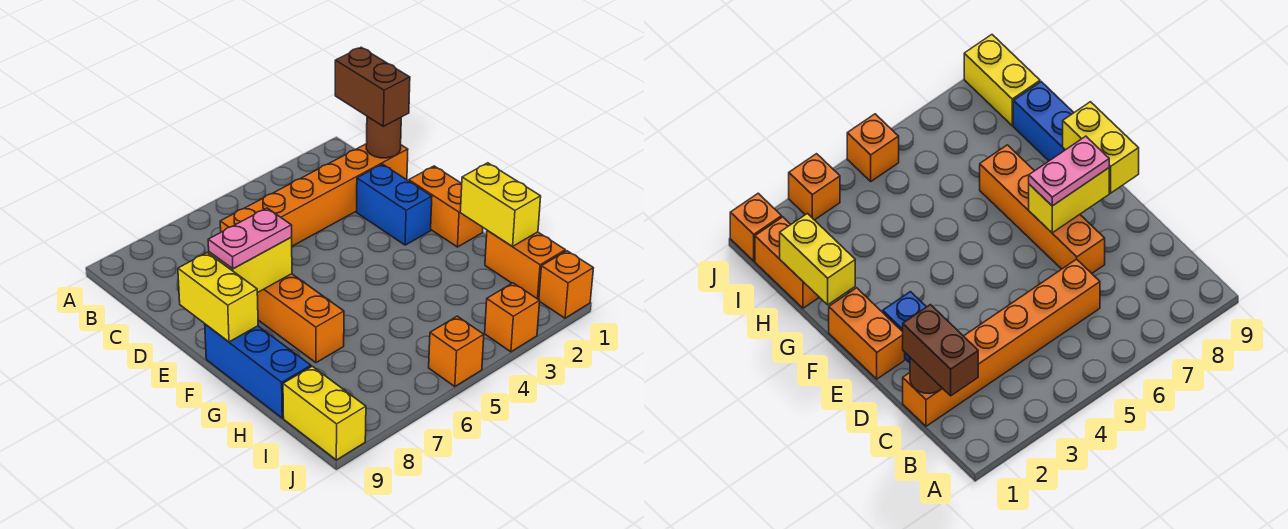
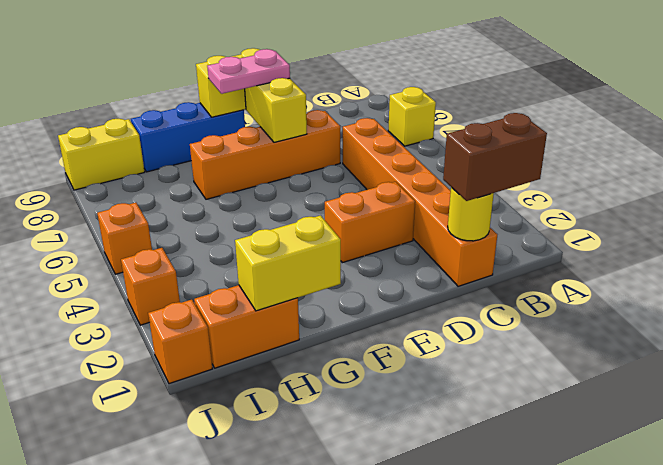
none -> yellow brick A7 level 1
brown round brick C1 level 2 -> yellow round brick C1 level 2
blue brick D2:E2 level 1 -> none
orange brick E1:F1 level 1 -> orange brick D3:E3 level 1
pink plate E7:E8 level 3 -> pink plate E8:F8 level 3

